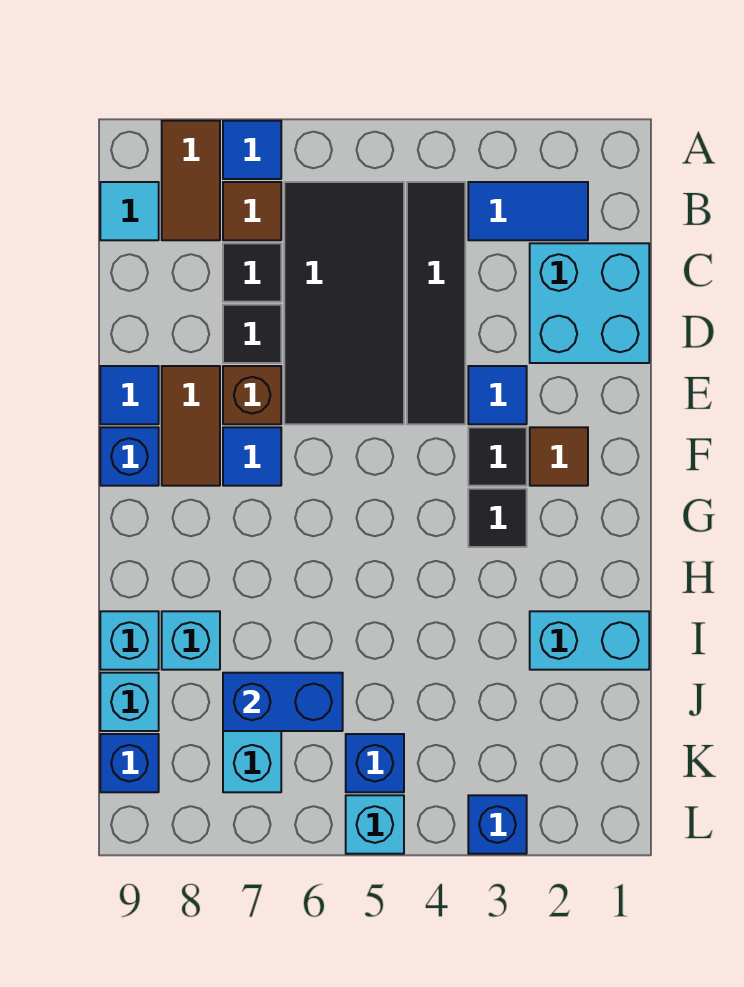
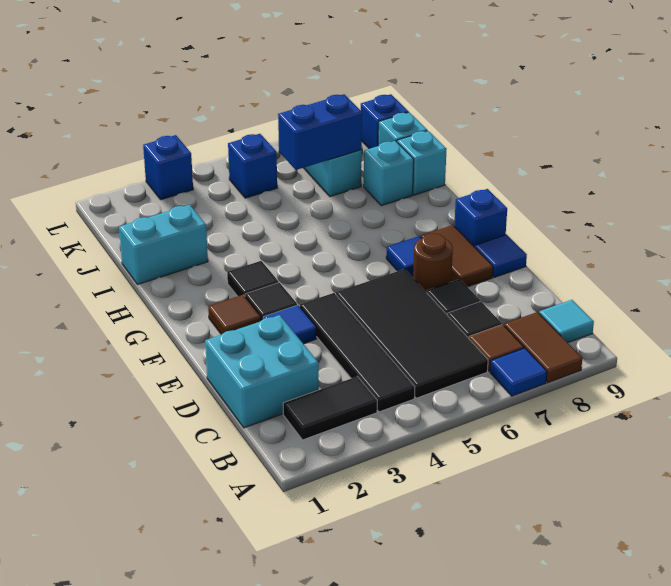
blue tile B2:B3 level 1 -> black tile B2:B3 level 1
brown brick E7 level 1 -> brown round brick E7 level 1
cyan brick L5 level 1 -> none

